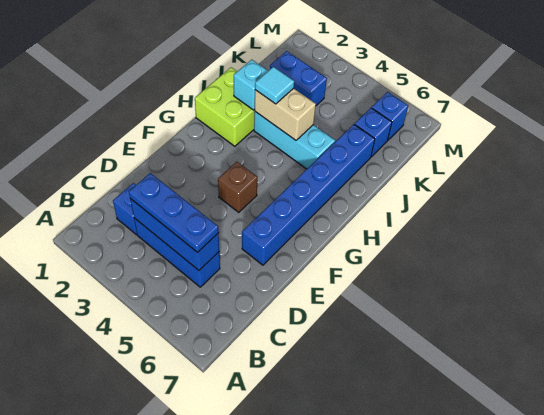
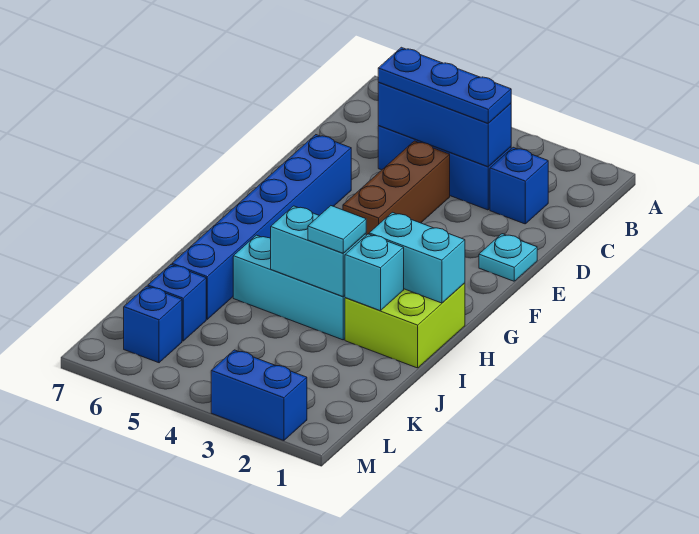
none -> cyan plate E1 level 1
brown brick F4 level 1 -> brown brick D4:F4 level 1
none -> cyan brick H1:H2 level 2
tan brick I3:I4 level 2 -> cyan brick I3:I4 level 2
blue brick K2:K3 level 1 -> blue brick M2:M3 level 1

